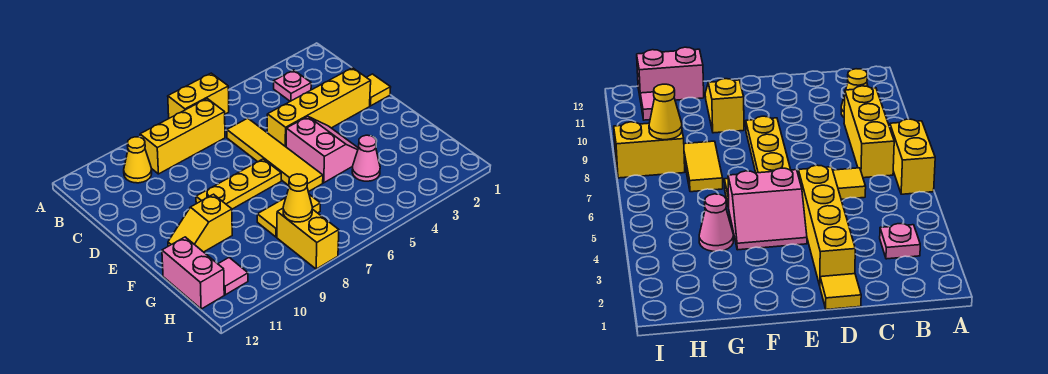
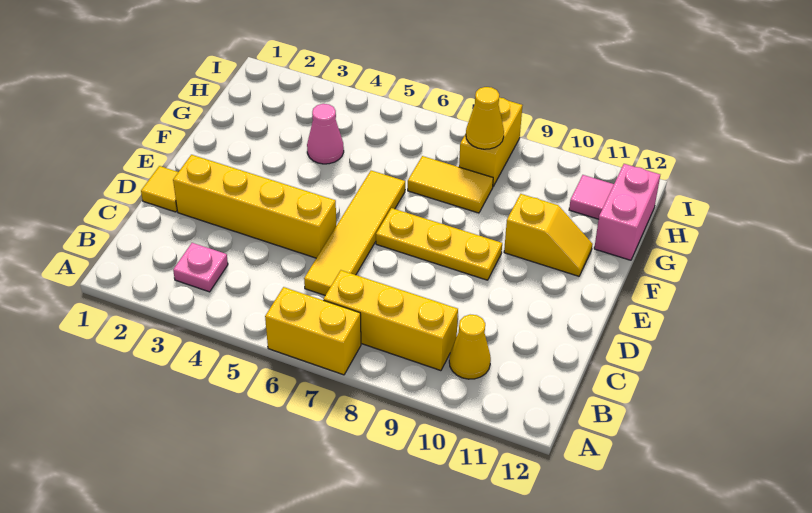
pink slope E4:F5 level 1 top 5 -> none

